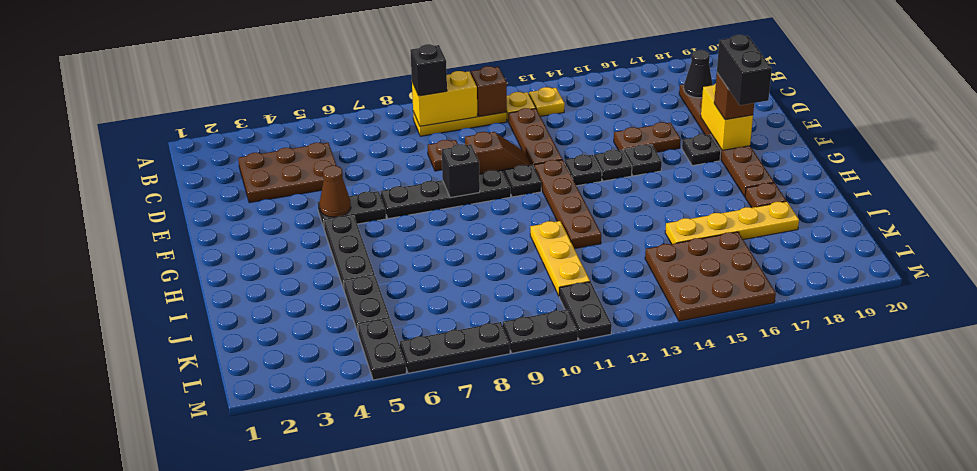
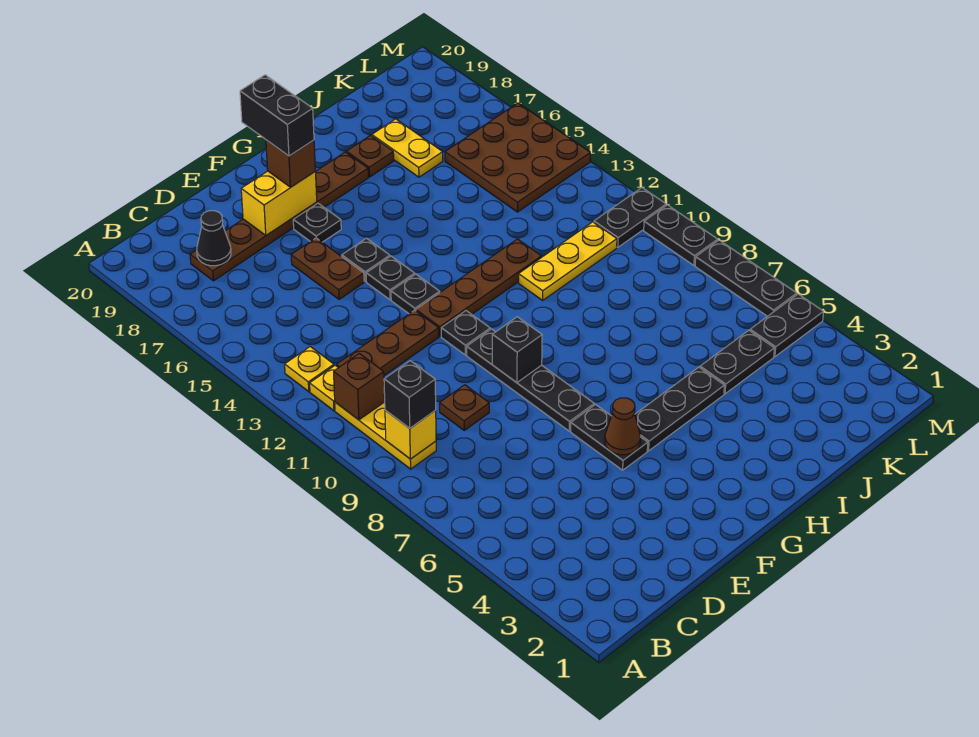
yellow brick B9:B10 level 2 -> yellow brick B9 level 2
brown plate C3:D5 level 1 -> none
brown slope E10:E11 level 1 top 10 -> none
black brick F18:G18 level 4 -> black brick F18:F19 level 4
yellow plate J15:J18 level 1 -> yellow plate J17:J18 level 1

